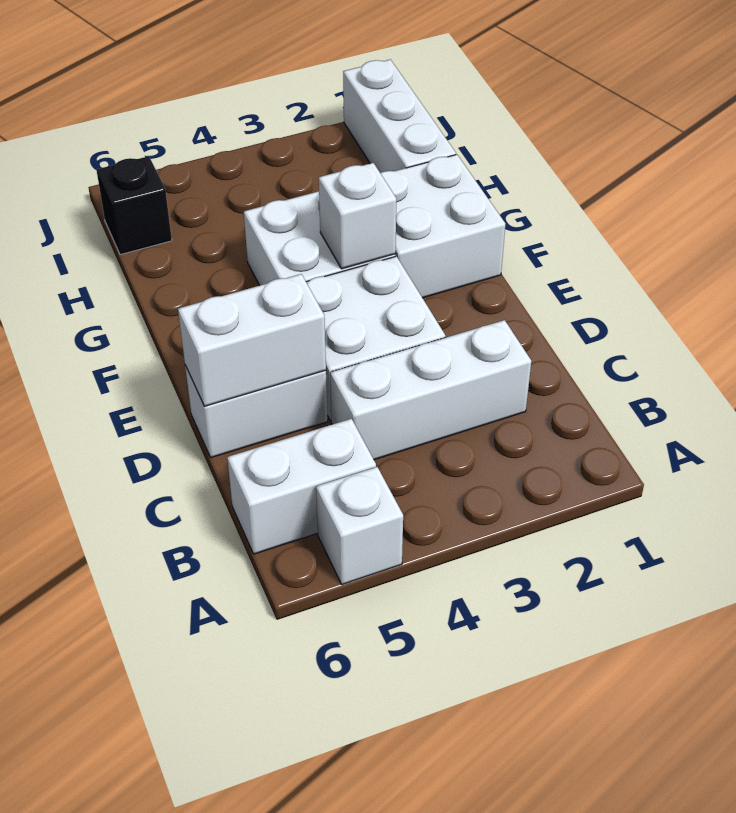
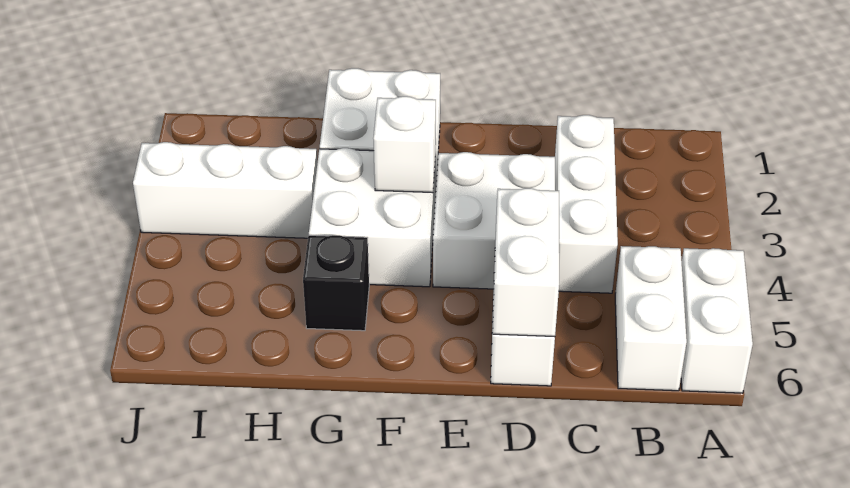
white brick A5 level 1 -> white brick A5:A6 level 1
white brick H1:J1 level 1 -> white brick H3:J3 level 1
black brick I6 level 1 -> black brick G5 level 1

